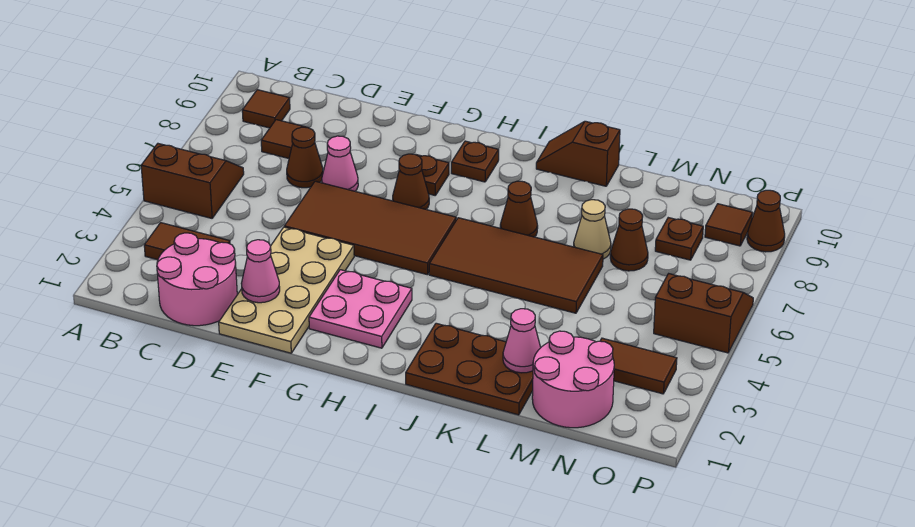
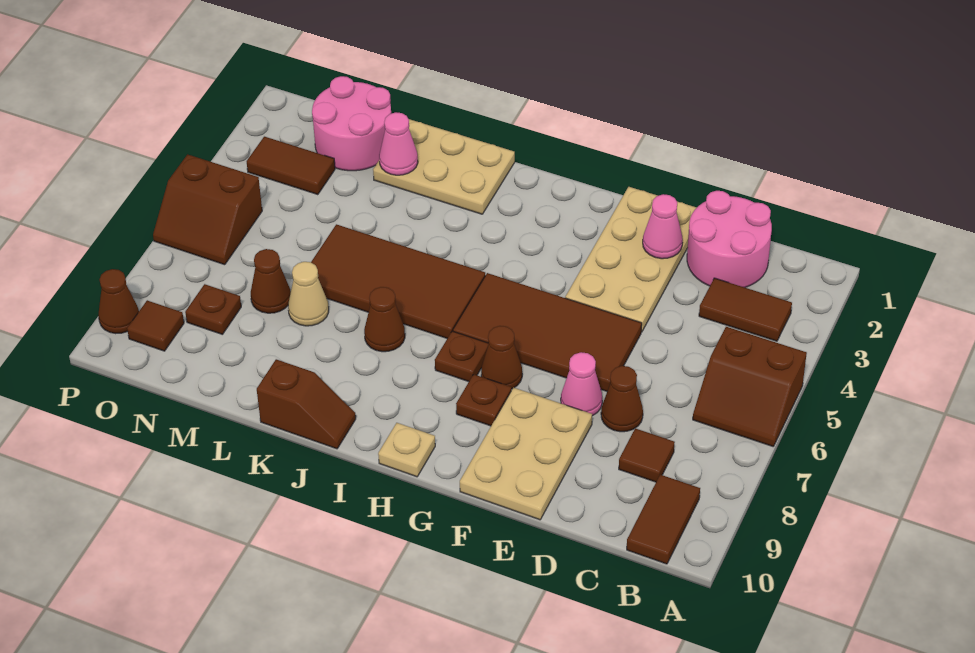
brown tile B9 level 1 -> brown tile B9:B10 level 1
none -> tan plate E8:F10 level 1
pink plate G2:H3 level 1 -> none
brown plate H9 level 1 -> brown plate H7 level 1
none -> tan plate H10 level 1
brown plate J1:L2 level 1 -> tan plate J1:L2 level 1

